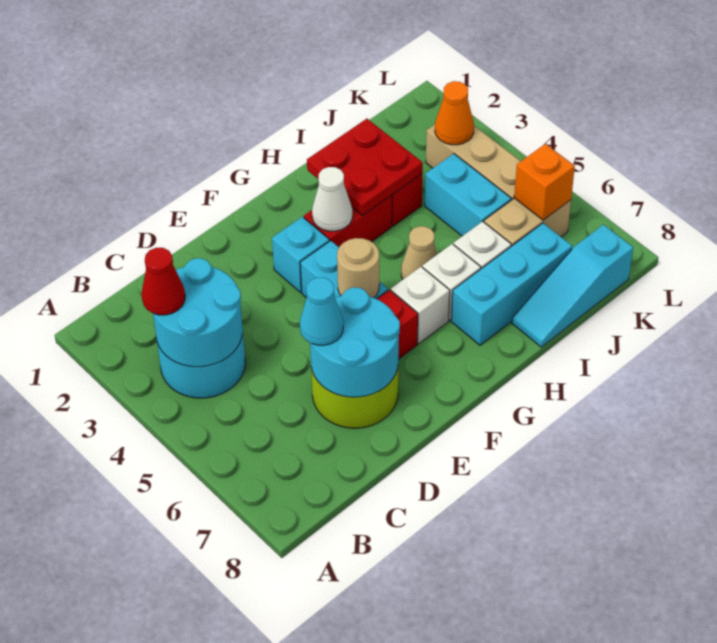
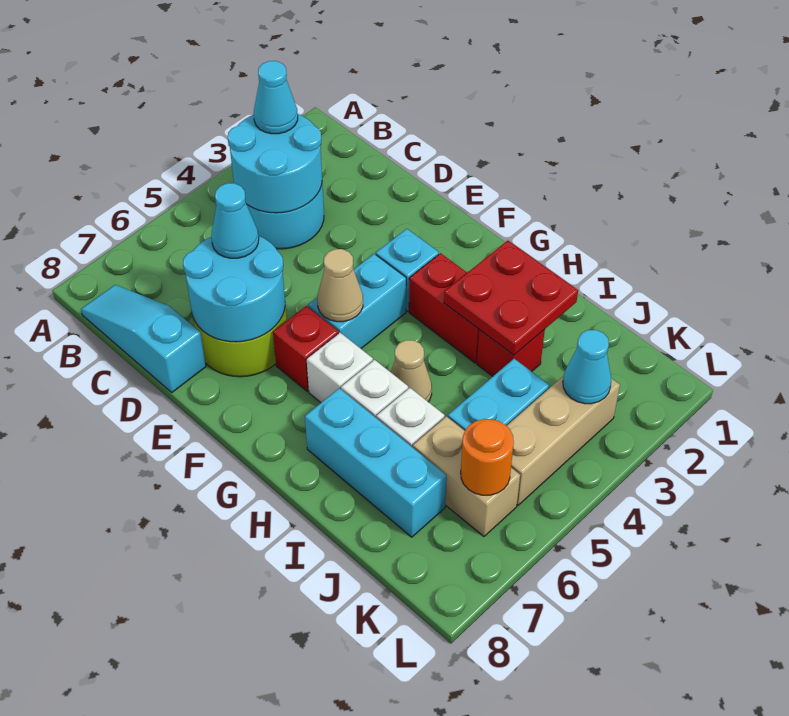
red cone B3 level 3 -> cyan cone B3 level 3
tan round brick F5 level 2 -> tan cone F5 level 2
white cone G3 level 2 -> none
cyan slope I8:K8 level 1 top K -> cyan slope B8:D8 level 1 top D
orange cone K3 level 2 -> cyan cone K3 level 2
orange brick K6 level 2 -> orange round brick K6 level 2

